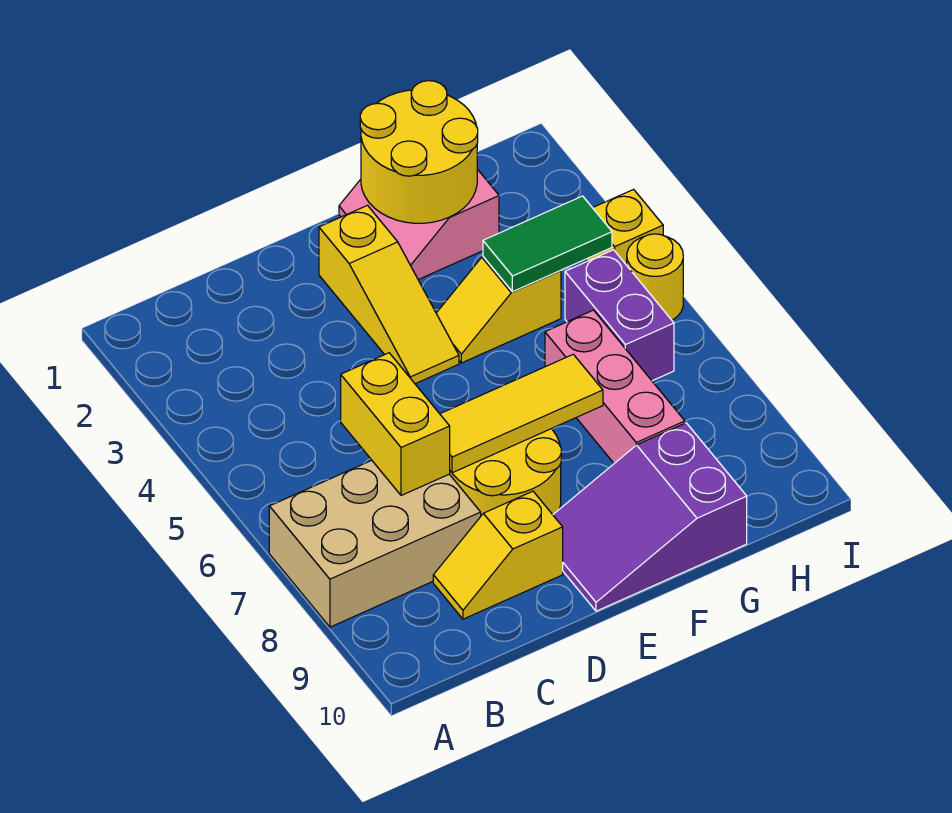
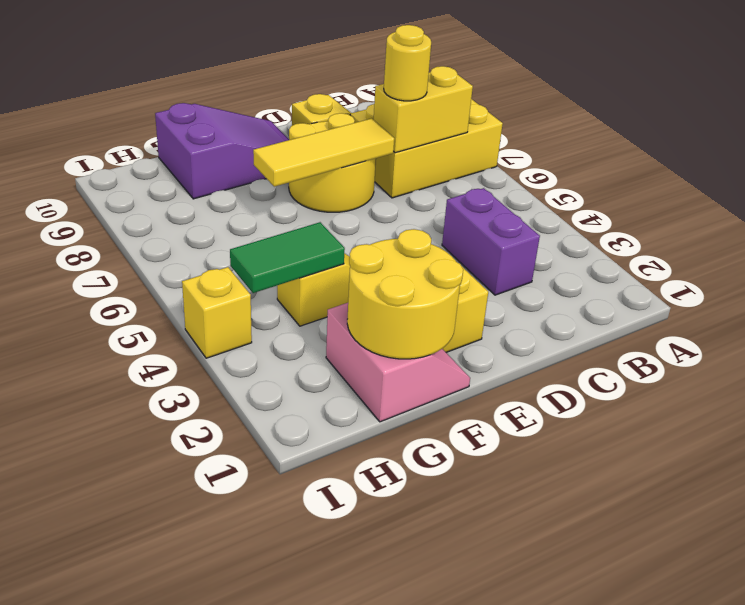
tan brick A7:C8 level 1 -> yellow brick A7:C8 level 1
yellow brick C6:C7 level 2 -> yellow brick B7:C7 level 2
pink brick G6:G8 level 1 -> none
purple brick H5:H6 level 1 -> purple brick C3:C4 level 1
yellow round brick I5 level 1 -> yellow round brick C7 level 3

